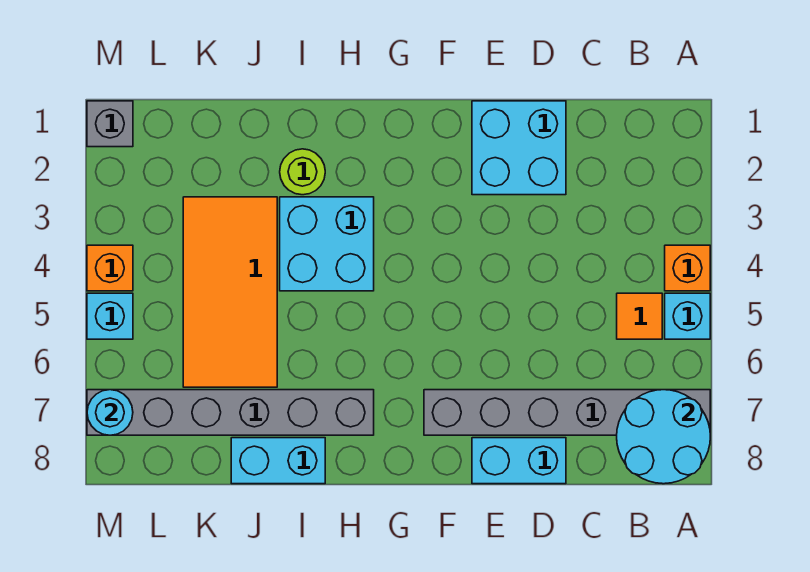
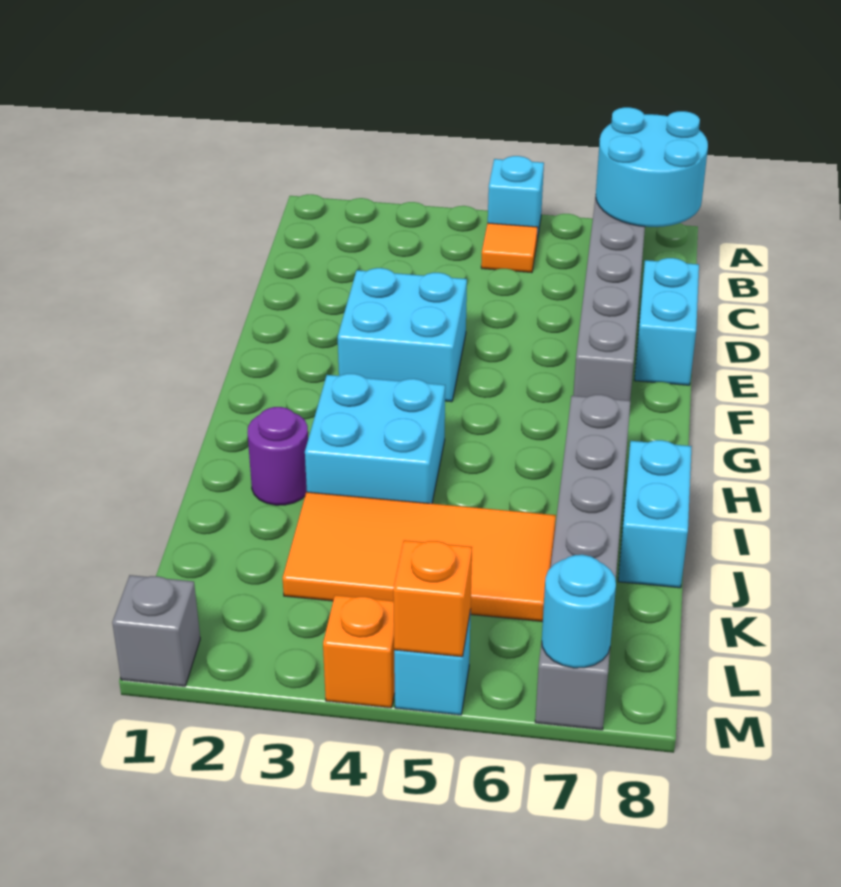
orange brick A4 level 1 -> orange brick M5 level 2
cyan brick D1:E2 level 1 -> cyan brick E3:F4 level 1
lime round brick I2 level 1 -> purple round brick I2 level 1

